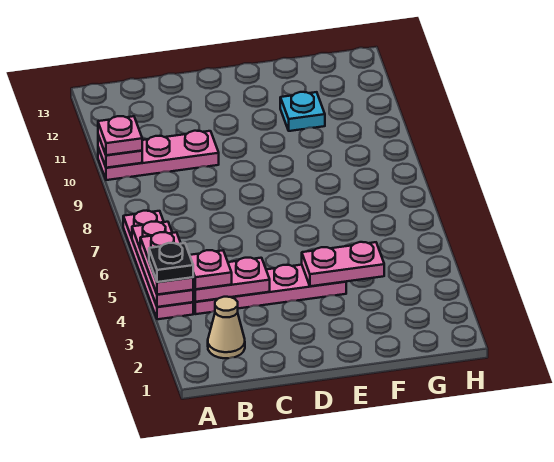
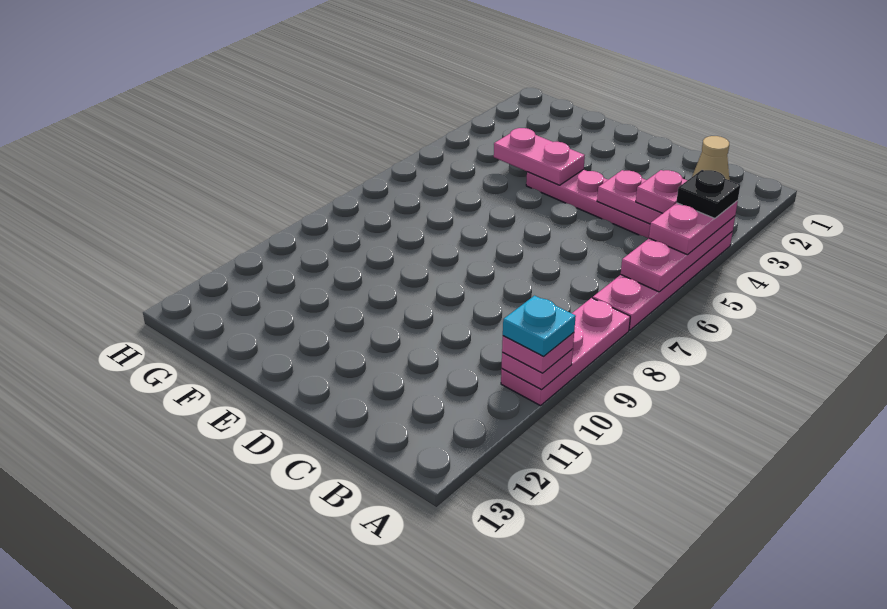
pink plate A10:C10 level 1 -> pink plate A8:A10 level 1
cyan plate F11 level 1 -> cyan plate A10 level 4

